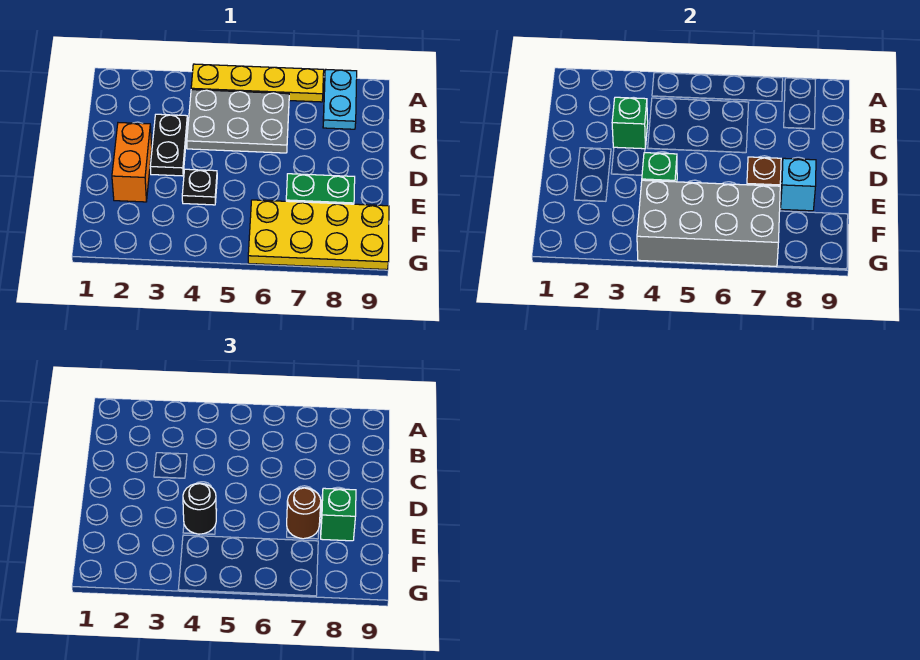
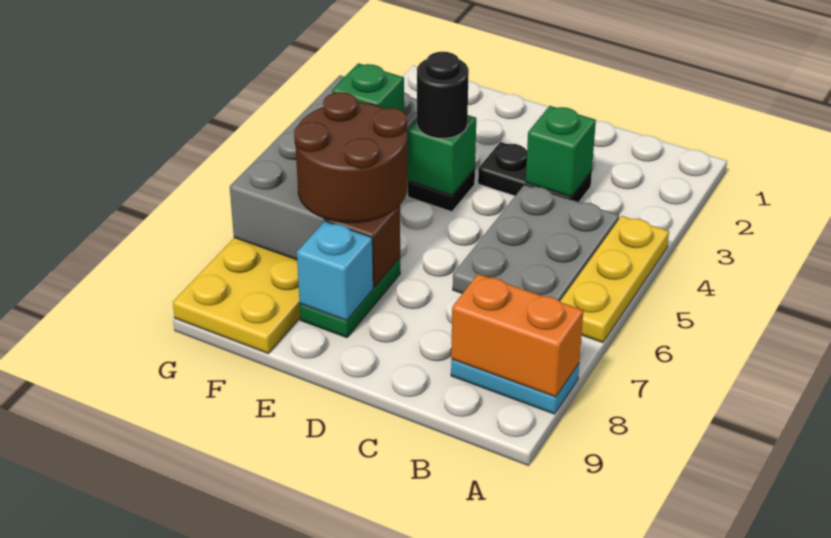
yellow plate A4:A7 level 1 -> yellow plate A4:A6 level 1
orange brick D2:E2 level 1 -> orange brick A8:B8 level 2
brown round brick E7 level 3 -> brown round brick E6:F7 level 3
green brick E8 level 3 -> green brick F5 level 3

